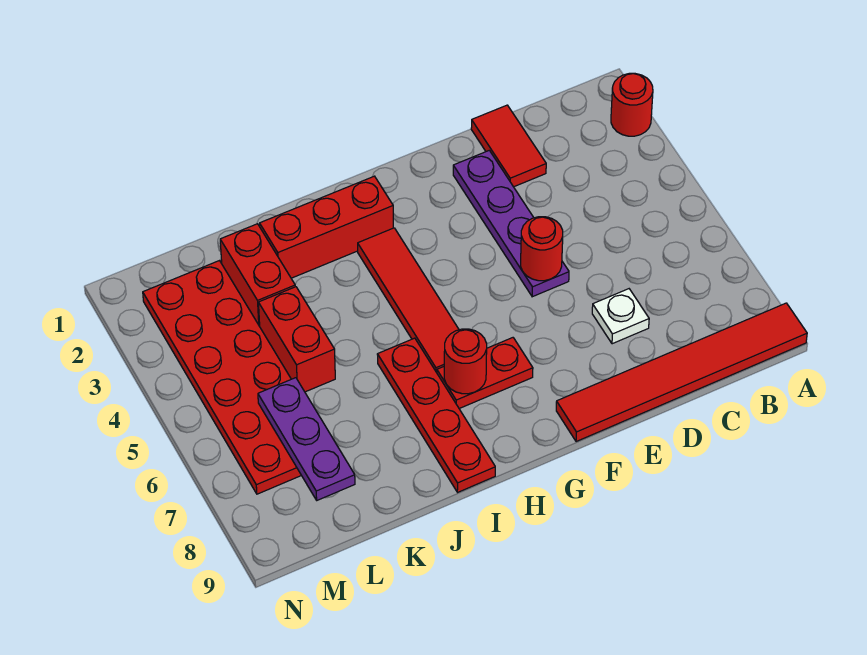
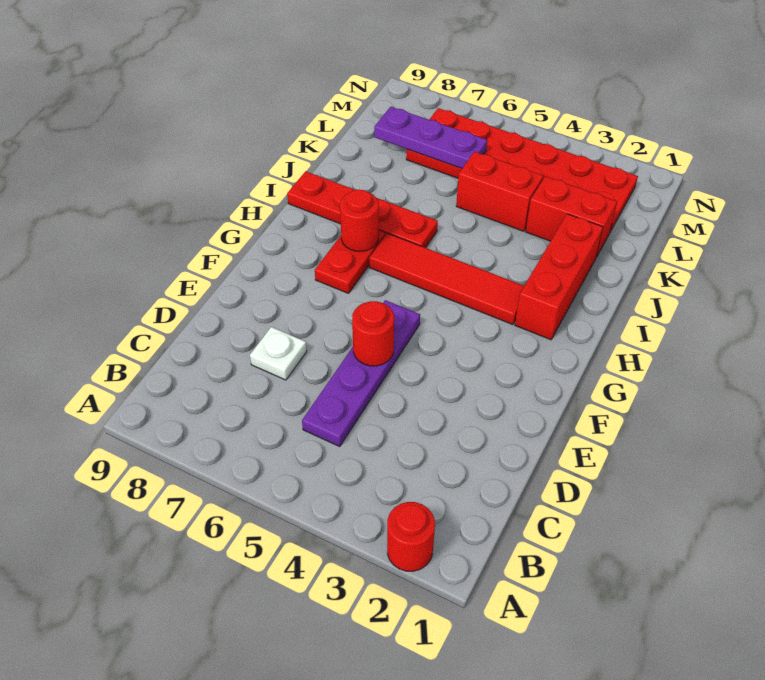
red tile A9:F9 level 1 -> none
red tile D1:D2 level 1 -> none
purple plate E2:E5 level 1 -> purple plate C5:F5 level 1

